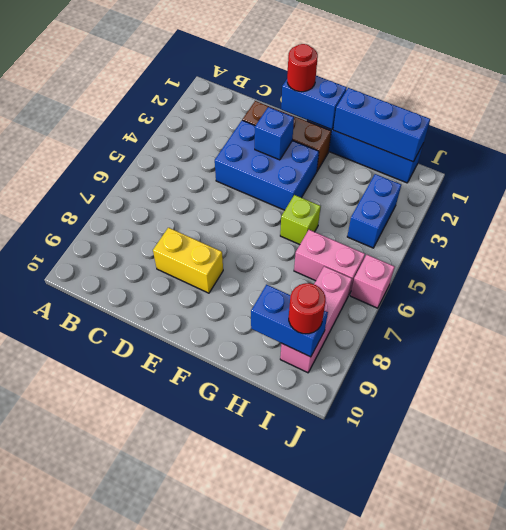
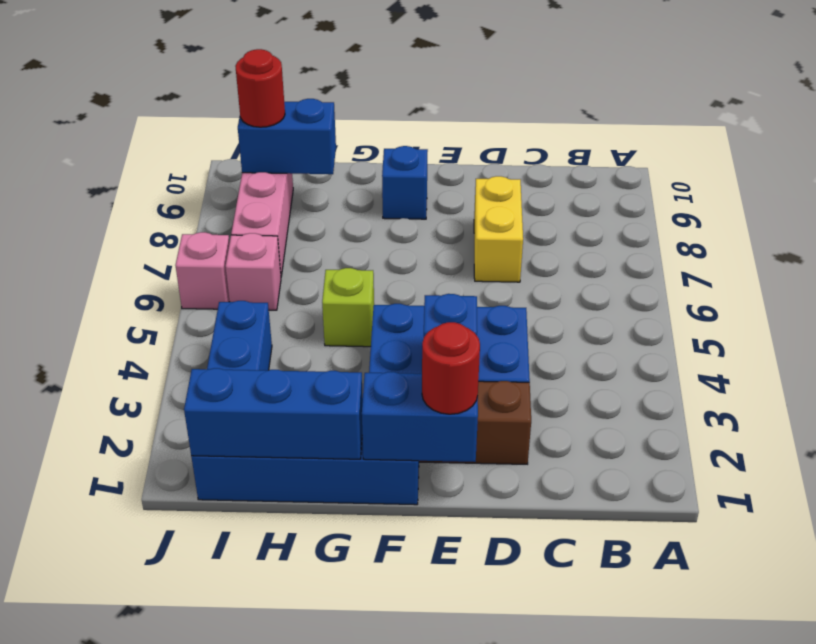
yellow brick D8:E8 level 1 -> yellow brick D7:D8 level 1
none -> blue brick F9 level 1
pink brick H6:I6 level 1 -> pink brick I6 level 1

